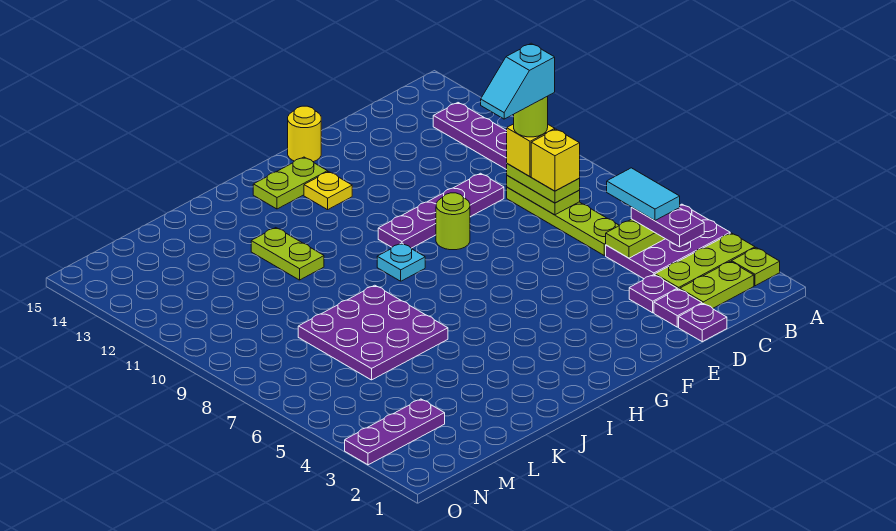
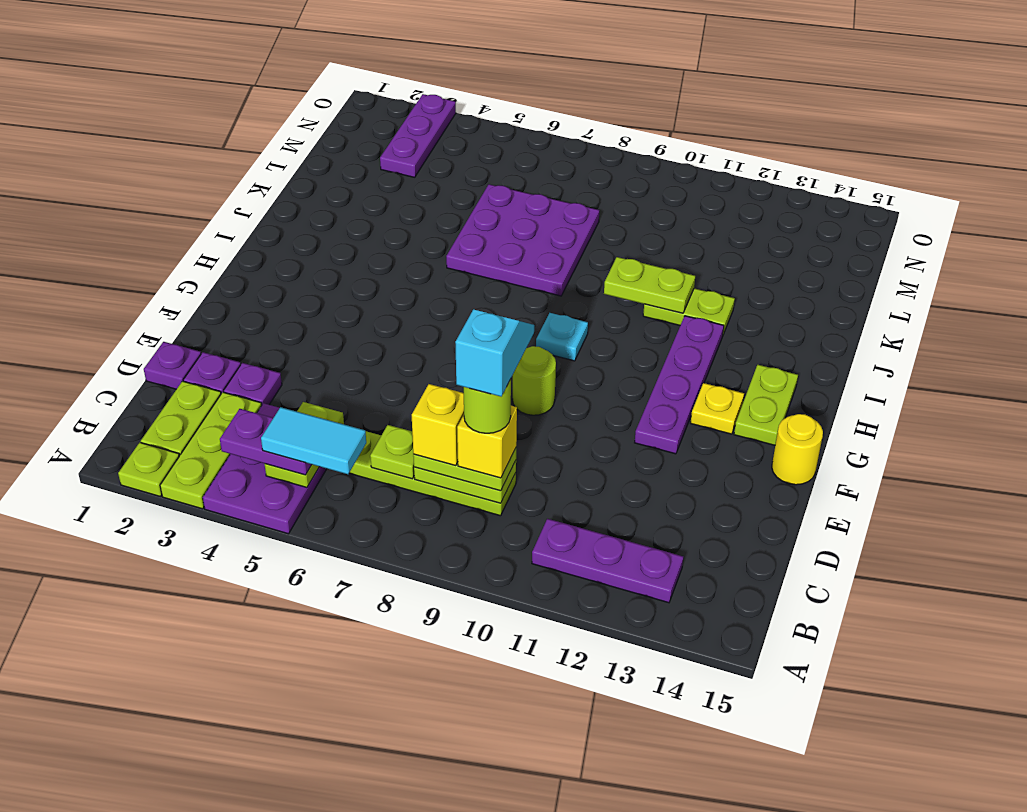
none -> lime plate C7 level 2
purple plate D10:G10 level 1 -> purple plate F12:I12 level 1
none -> lime plate J10:J11 level 2

